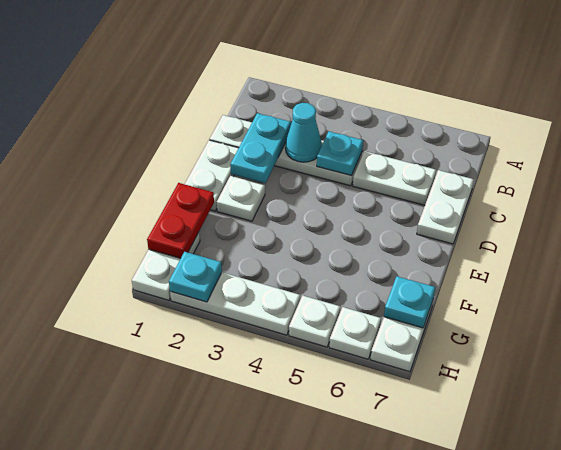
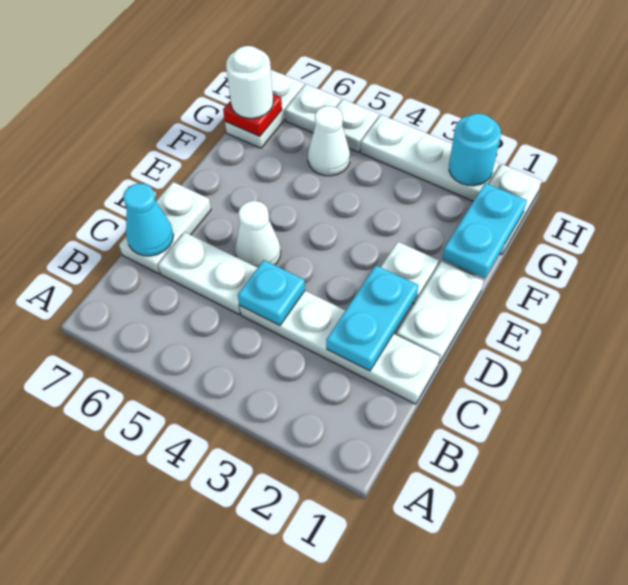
cyan cone C3 level 2 -> cyan cone C7 level 2
none -> white cone D5 level 1
red plate F1:G1 level 2 -> cyan plate F1:G1 level 2
none -> white cone G5 level 1
cyan plate G7 level 2 -> red plate G7 level 2
none -> white round brick G7 level 3
cyan plate H2 level 2 -> cyan round brick H2 level 2

